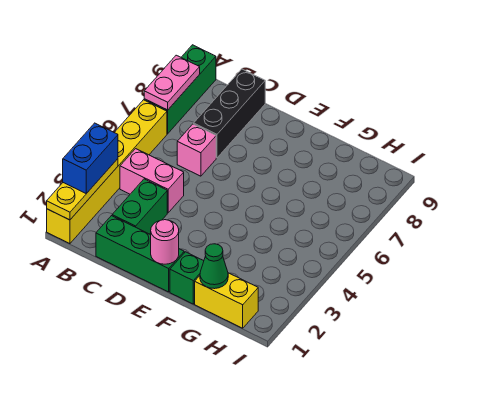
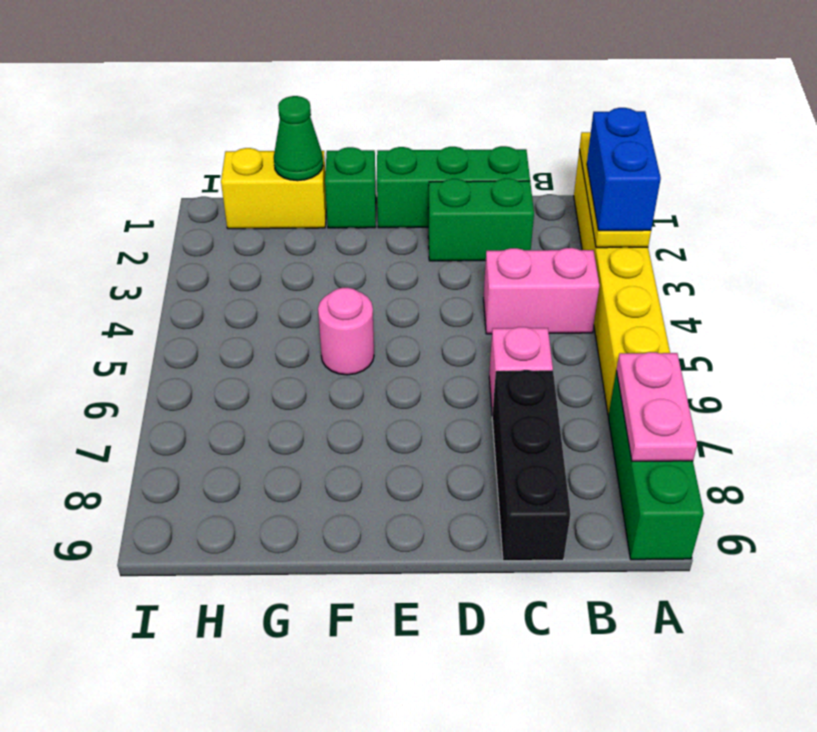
green brick C2:C3 level 1 -> green brick C2:D2 level 1
pink round brick E1 level 2 -> pink round brick F5 level 1

